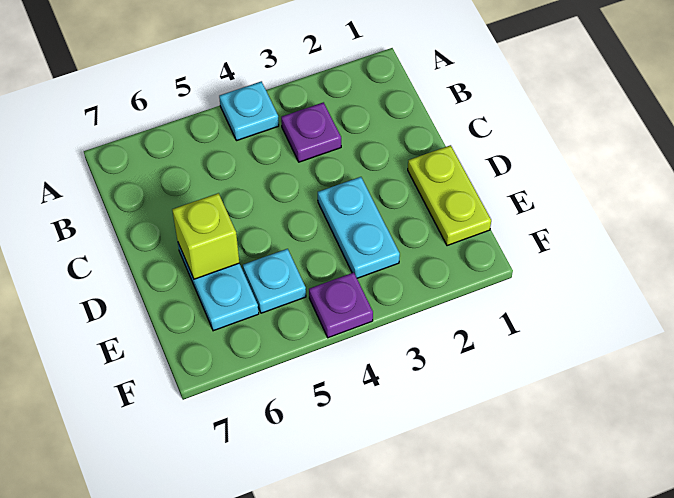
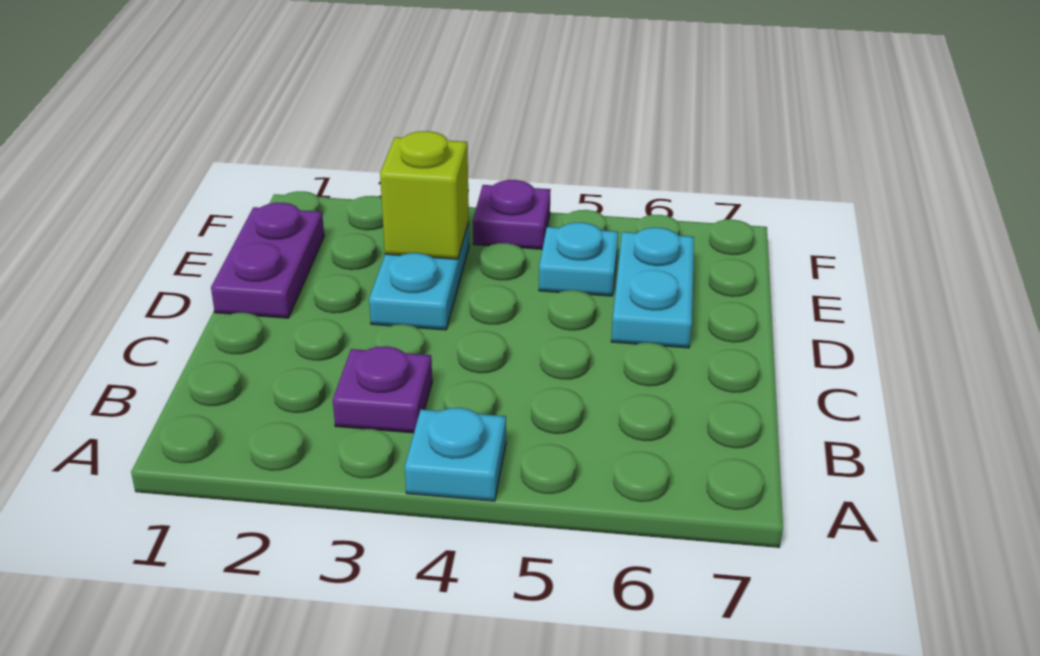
lime plate D1:E1 level 1 -> purple plate D1:E1 level 1
lime brick D6 level 2 -> lime brick E3 level 2

